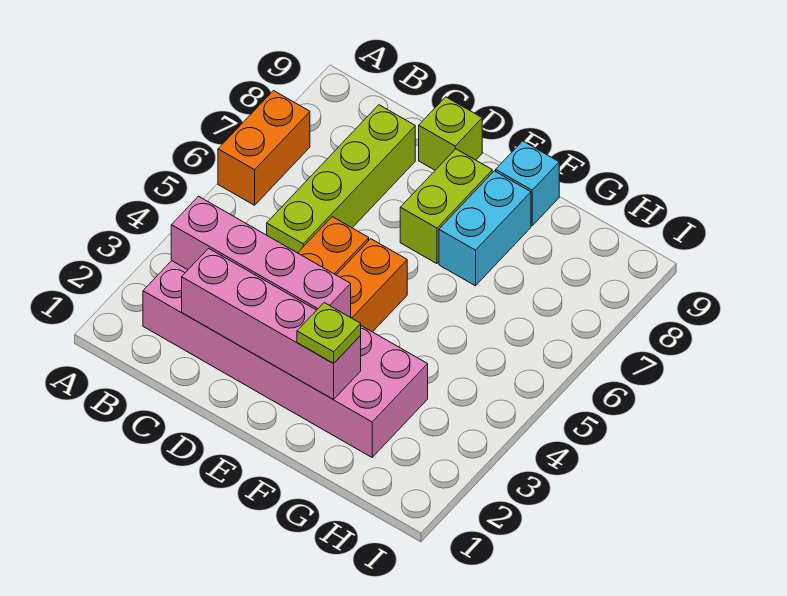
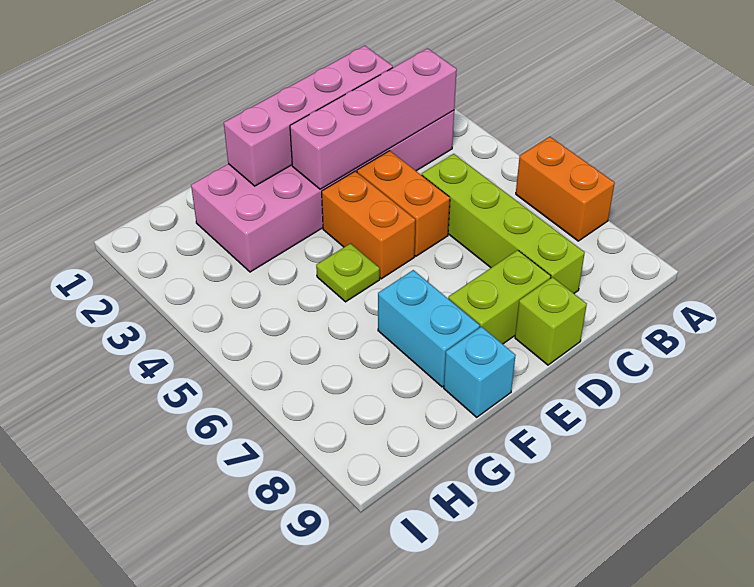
lime brick E7:E8 level 1 -> lime brick D8:E8 level 1
lime plate F2 level 3 -> lime plate F5 level 1

